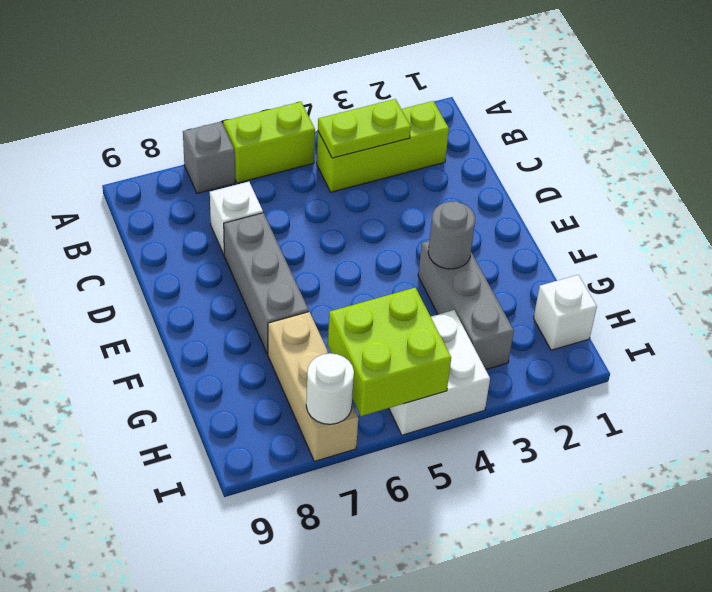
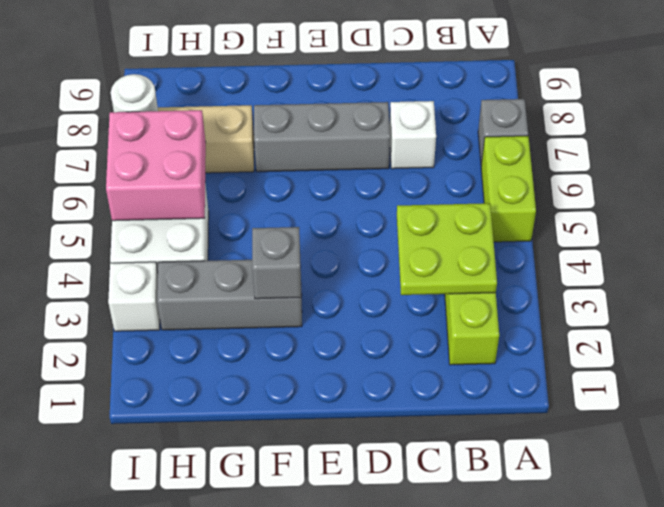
lime plate B3:B4 level 2 -> lime plate B3:C4 level 2
grey round brick F3 level 2 -> grey brick F3 level 2
white brick H1 level 1 -> white brick I3 level 1
lime brick H5:I6 level 2 -> pink brick H5:I6 level 2

